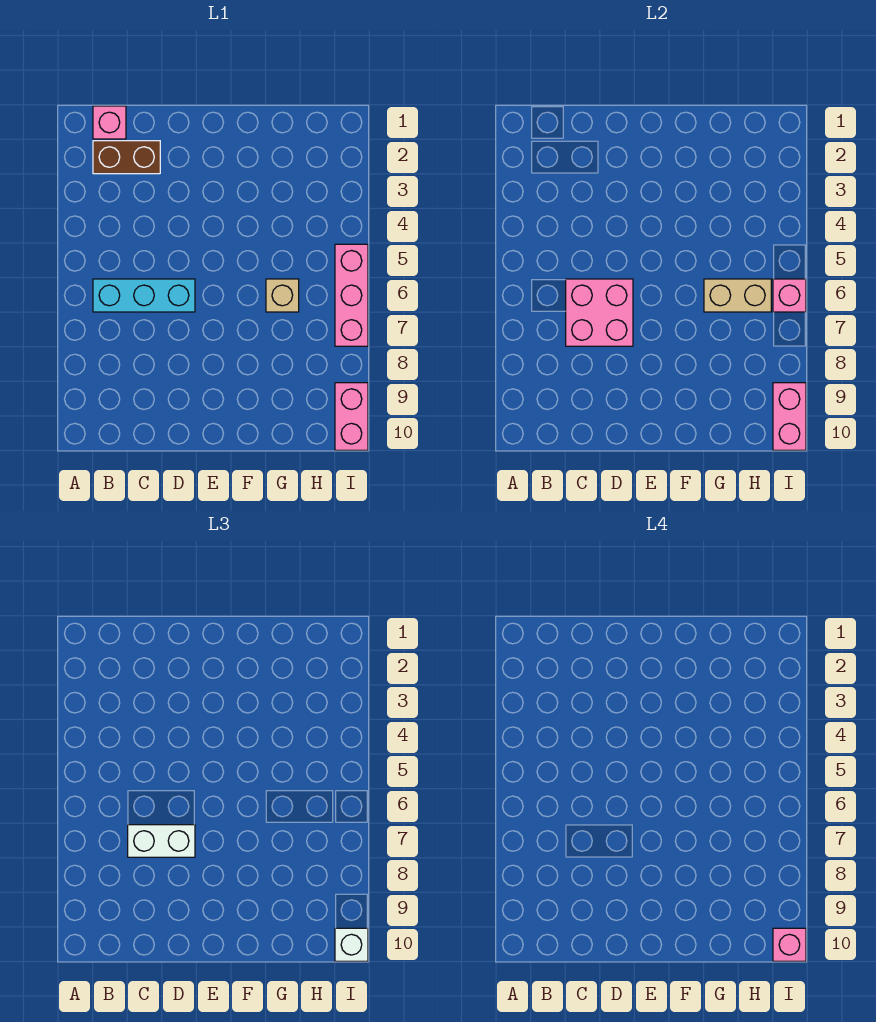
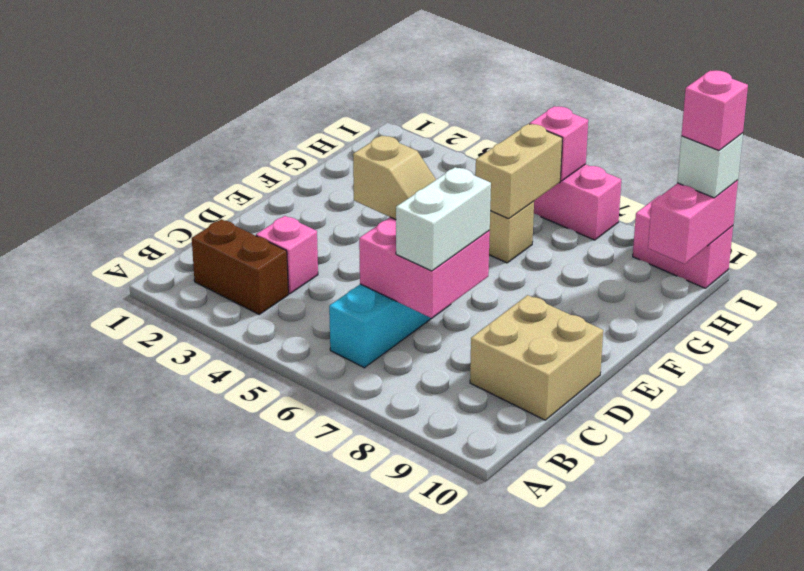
pink brick B1 level 1 -> pink brick C3 level 1
brown brick B2:C2 level 1 -> brown brick B2:B3 level 1
none -> tan brick C9:D10 level 1
none -> tan slope D5:D6 level 3 top 5
pink brick I9:I10 level 2 -> pink brick H10:I10 level 2

